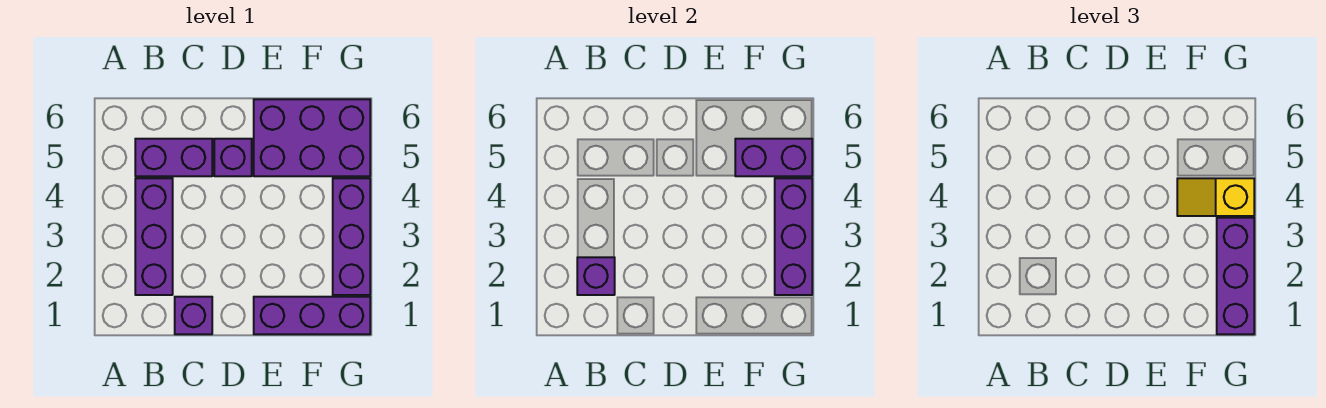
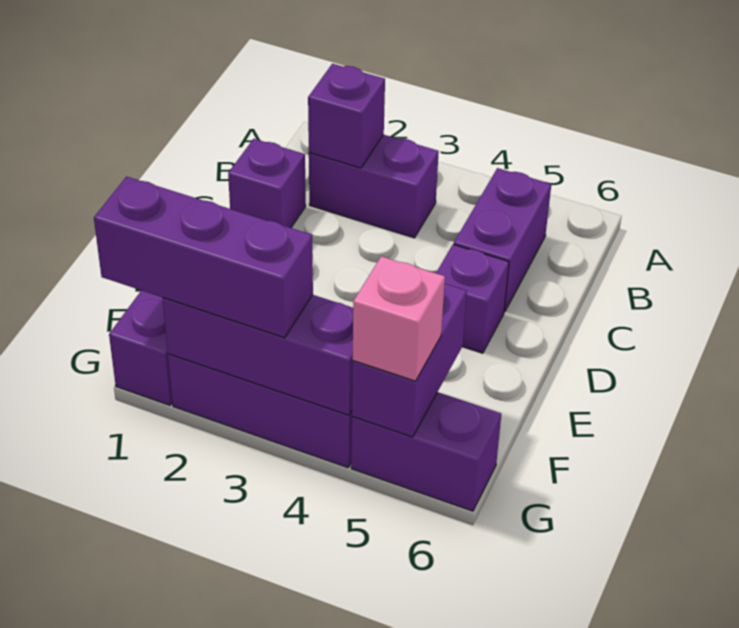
purple brick B2:B4 level 1 -> purple brick B2:B3 level 1
purple brick E5:G6 level 1 -> purple brick G5:G6 level 1
yellow slope F4:G4 level 3 top G -> none
none -> pink brick G5 level 3

